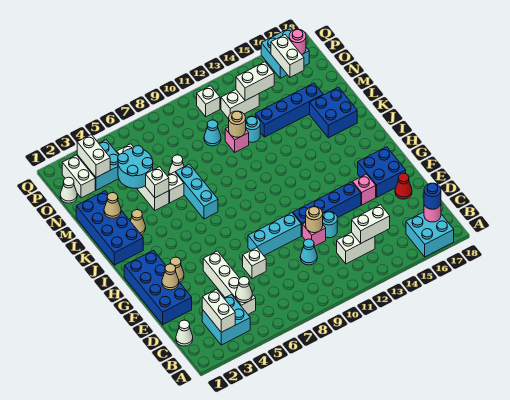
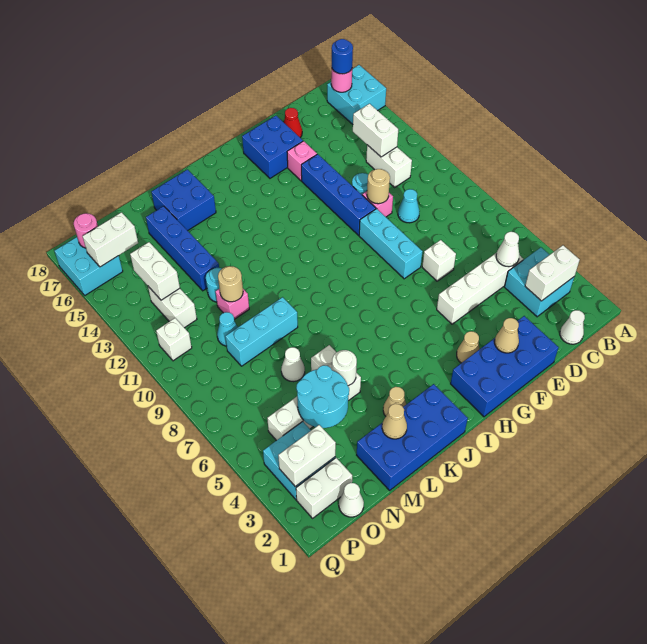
cyan brick J7:L7 level 1 -> cyan brick L9:N9 level 1
white brick L5 level 2 -> white round brick L5 level 2

